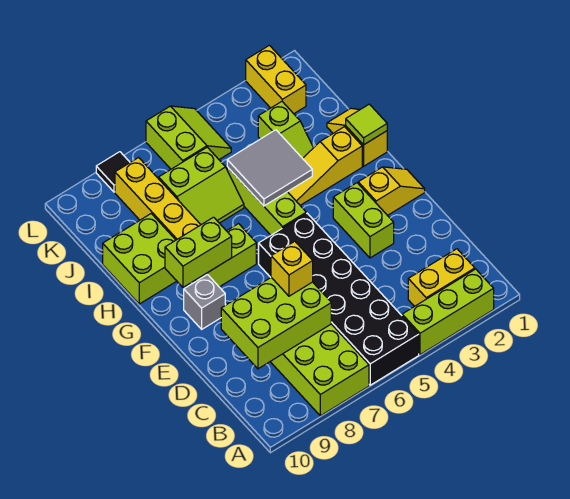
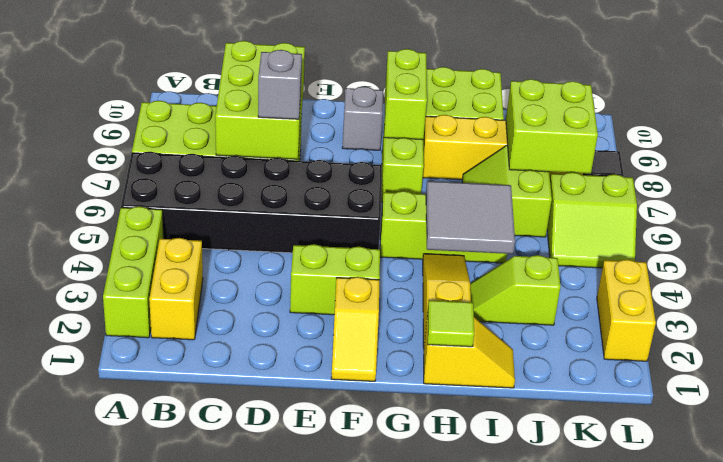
yellow brick D7 level 3 -> grey brick D7 level 3
none -> lime brick J7:K8 level 2
yellow brick K2:L2 level 1 -> yellow brick L2:L3 level 1

